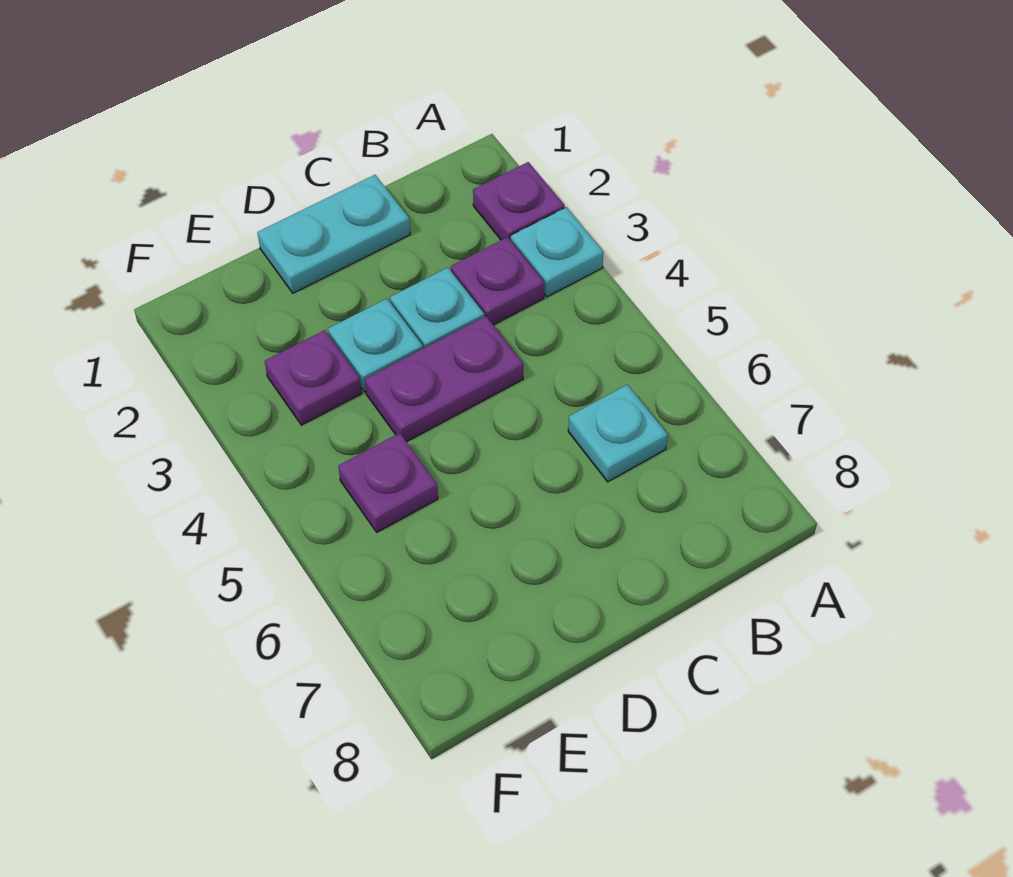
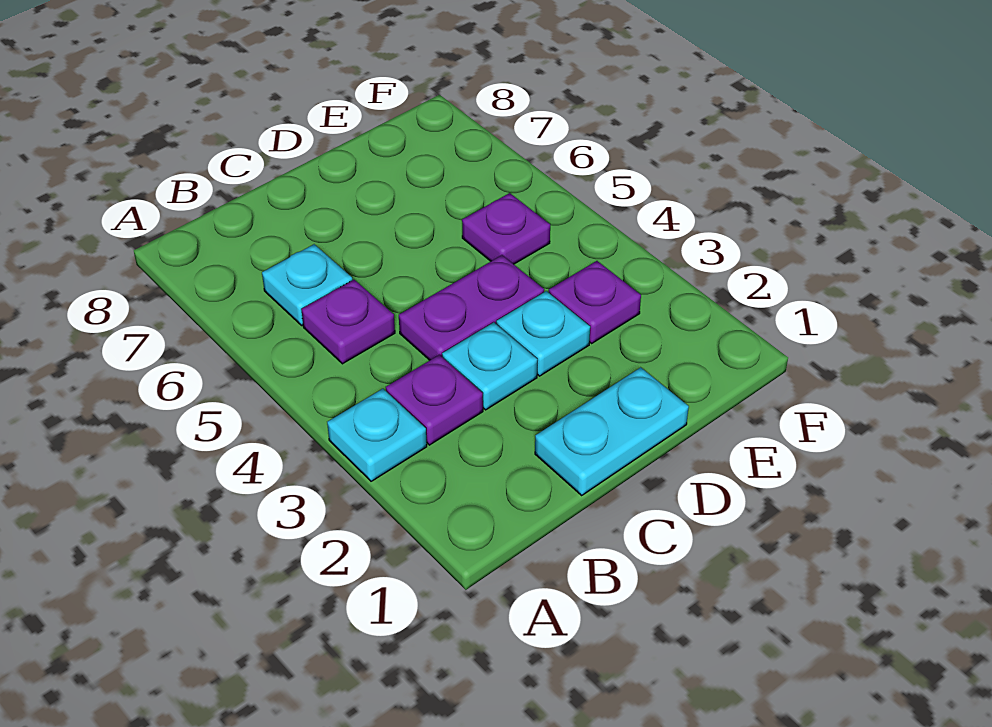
purple plate A2 level 1 -> purple plate B5 level 1

